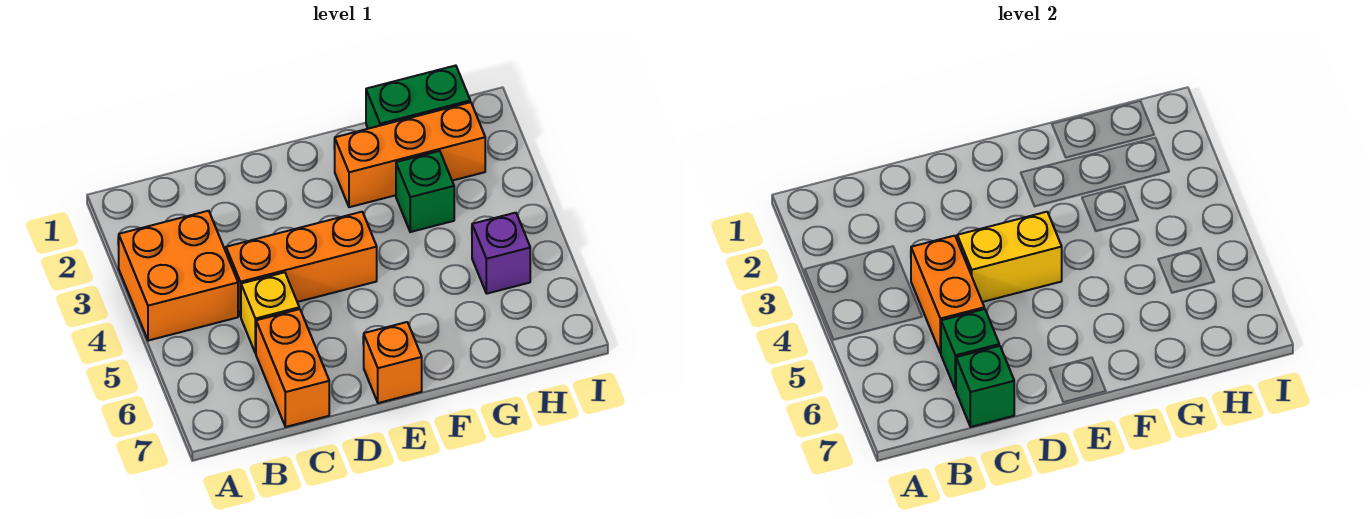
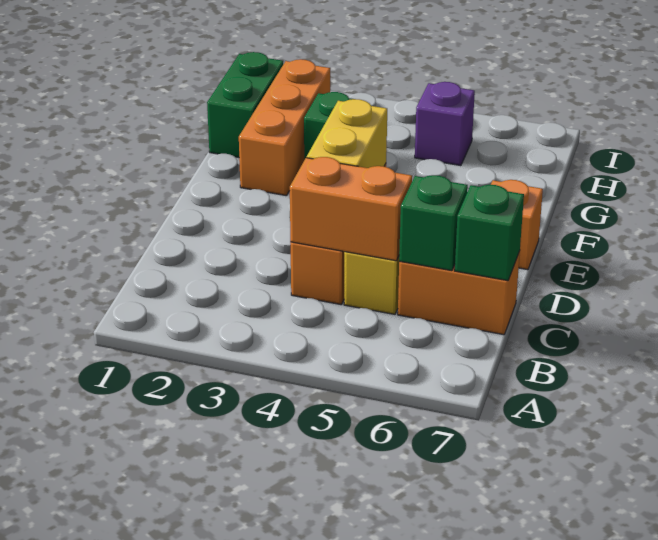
orange brick A3:B4 level 1 -> none

